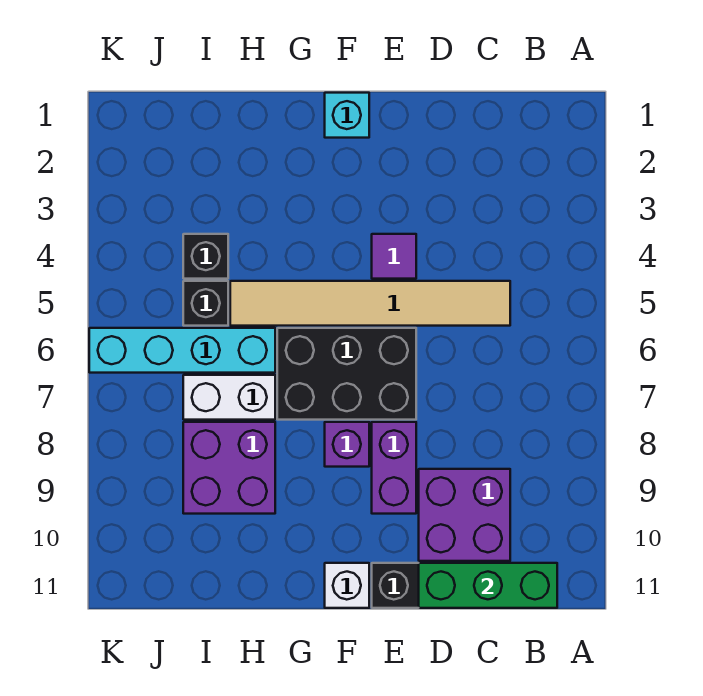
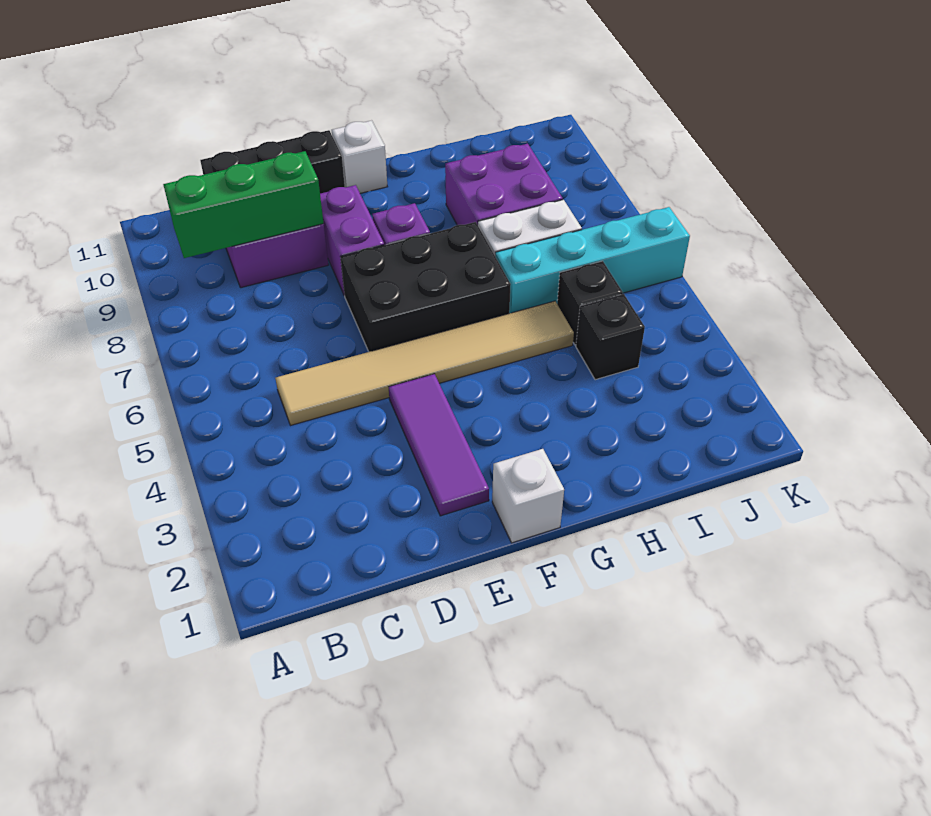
green brick B11:D11 level 2 -> green brick B9:D9 level 2
purple tile E4 level 1 -> purple tile E2:E4 level 1
cyan brick F1 level 1 -> white brick F1 level 1

